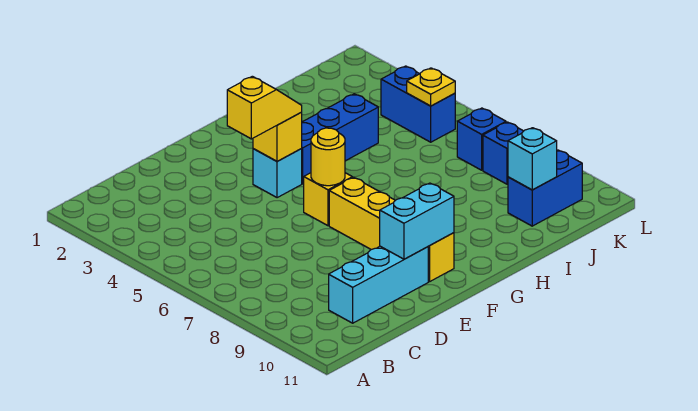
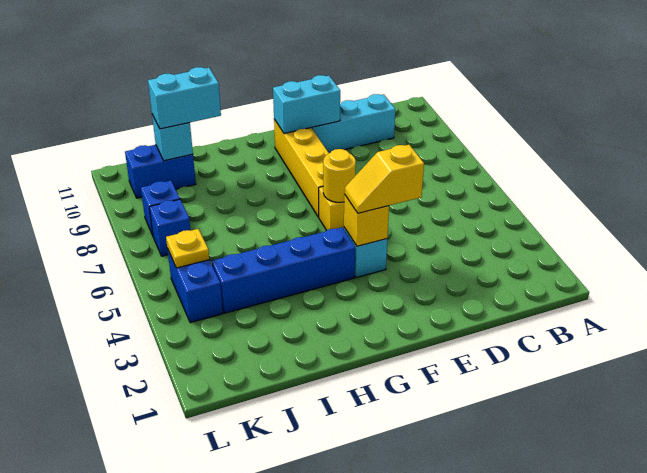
blue brick G4:I4 level 1 -> blue brick G4:J4 level 1
none -> cyan brick I10:J10 level 3

